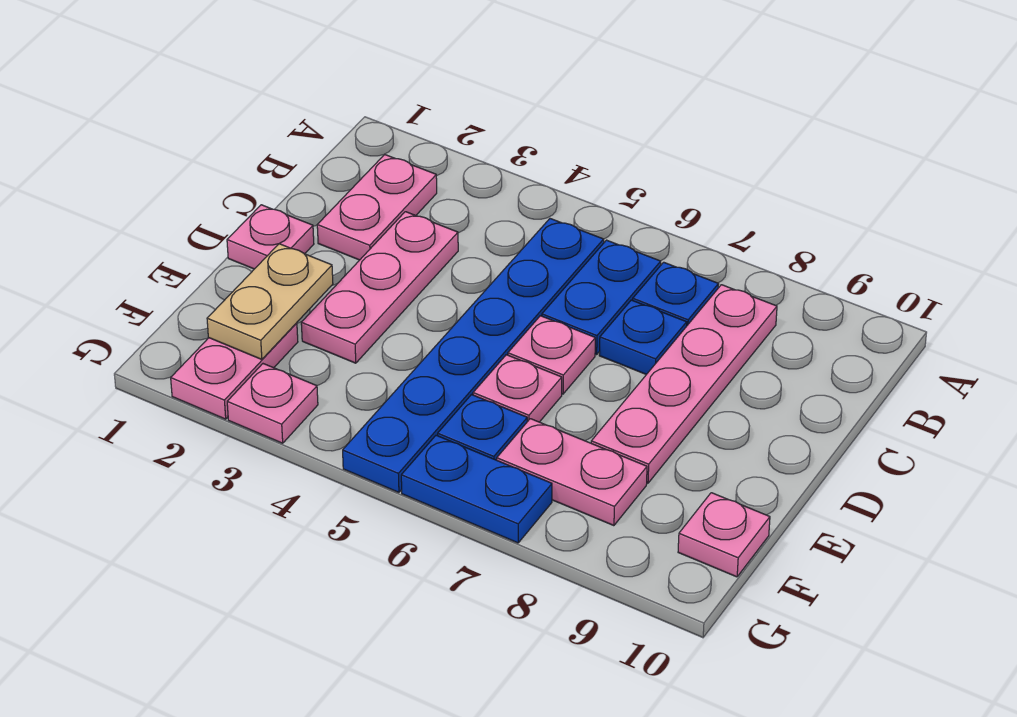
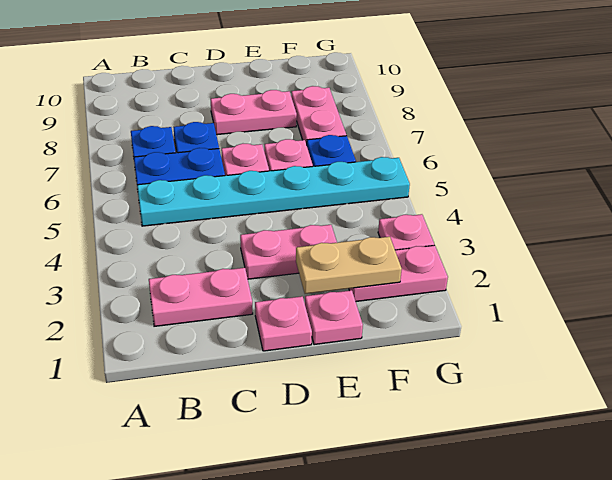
blue plate B5:G5 level 1 -> cyan plate B5:G5 level 1
pink plate B8:E8 level 1 -> pink plate D8:E8 level 1
pink plate C3:E3 level 1 -> pink plate D3:E3 level 1
pink plate F10 level 1 -> pink plate E1 level 1
blue plate G6:G7 level 1 -> none

